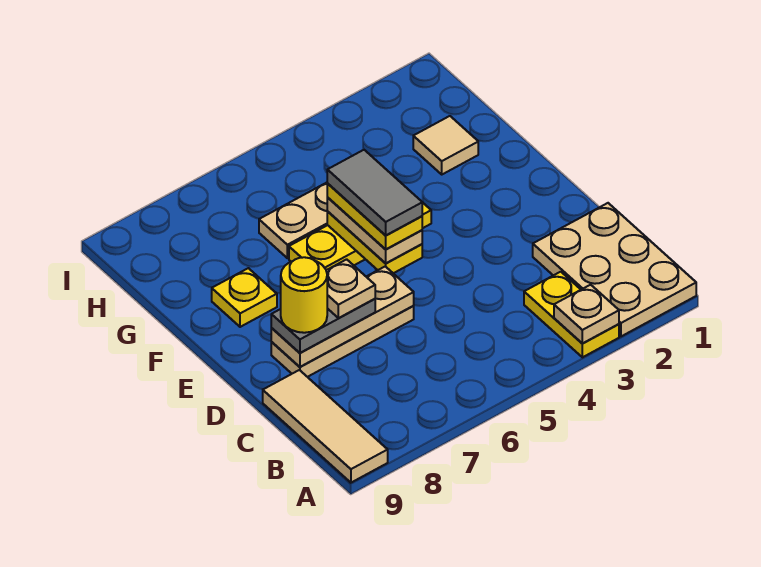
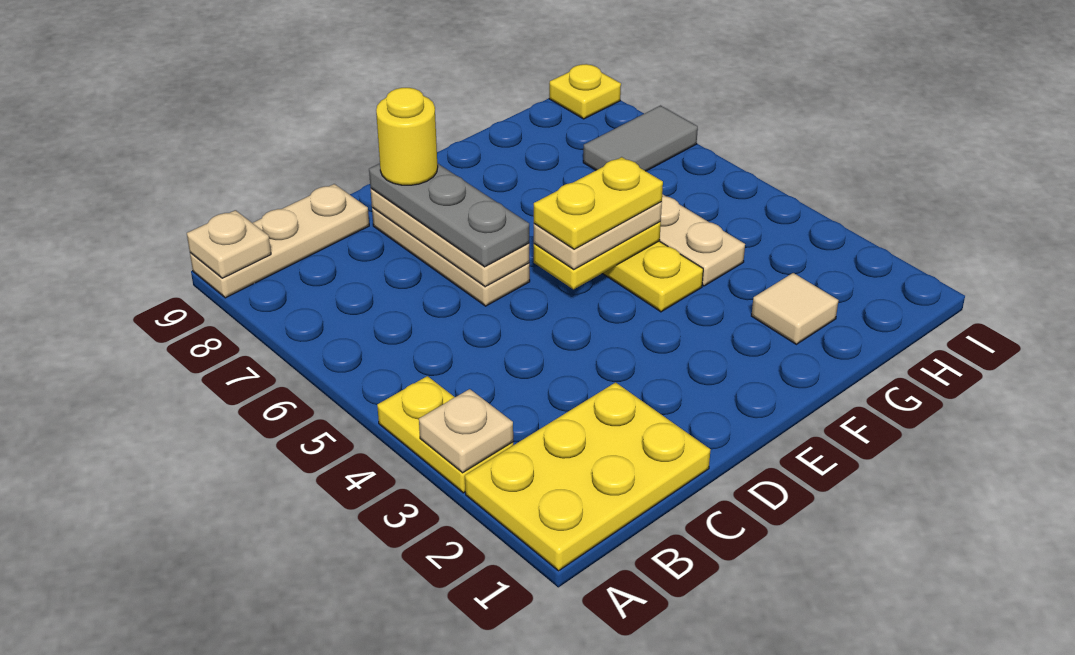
tan plate A1:C2 level 1 -> yellow plate A1:C2 level 1
yellow plate A3:B3 level 1 -> yellow plate A3:A4 level 1
tan tile A9:C9 level 1 -> tan plate A9:C9 level 1
grey plate D7:D8 level 3 -> grey plate D6:D8 level 3
tan plate D7 level 4 -> tan plate A9 level 2
grey tile E5:F5 level 5 -> grey tile H7:I7 level 1
yellow plate F8 level 1 -> yellow plate I9 level 1

